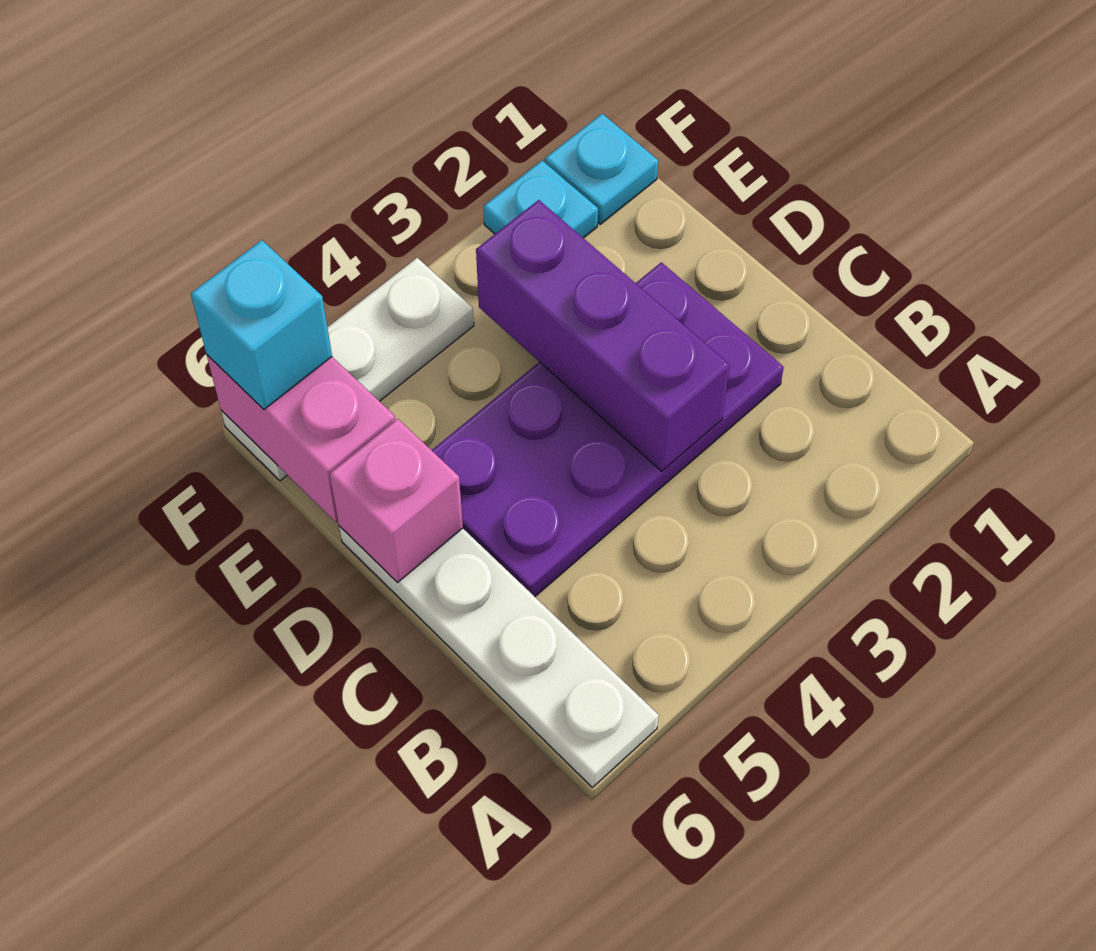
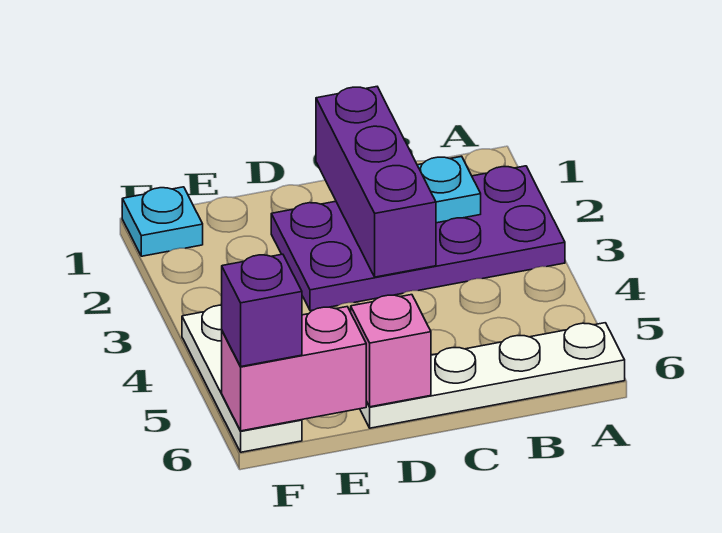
purple plate C2:D5 level 1 -> purple plate A2:D3 level 1
purple brick C3:E3 level 2 -> purple brick C1:C3 level 2
cyan plate F2 level 1 -> cyan plate B2 level 2
cyan brick F6 level 3 -> purple brick F6 level 3

